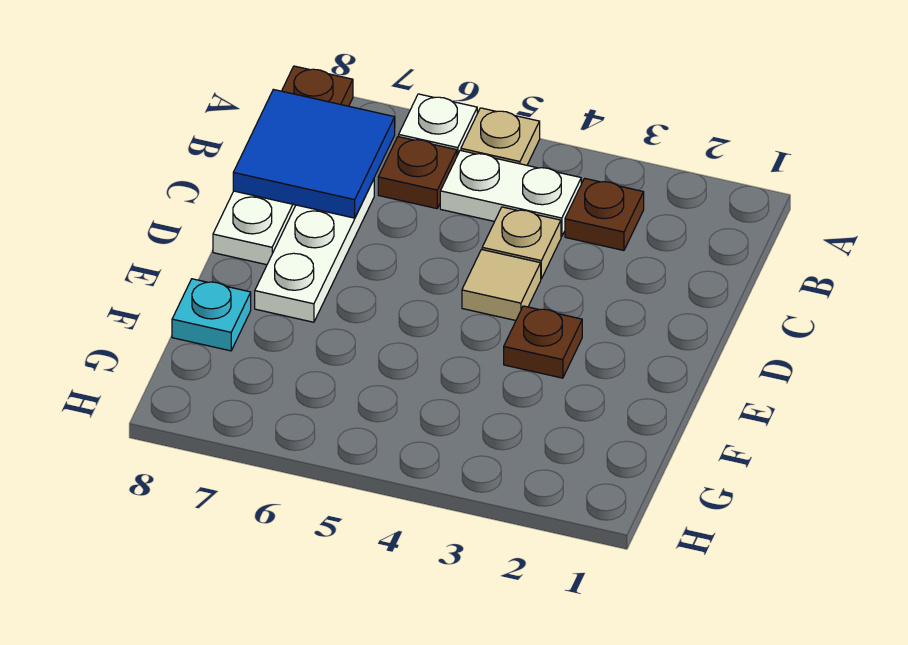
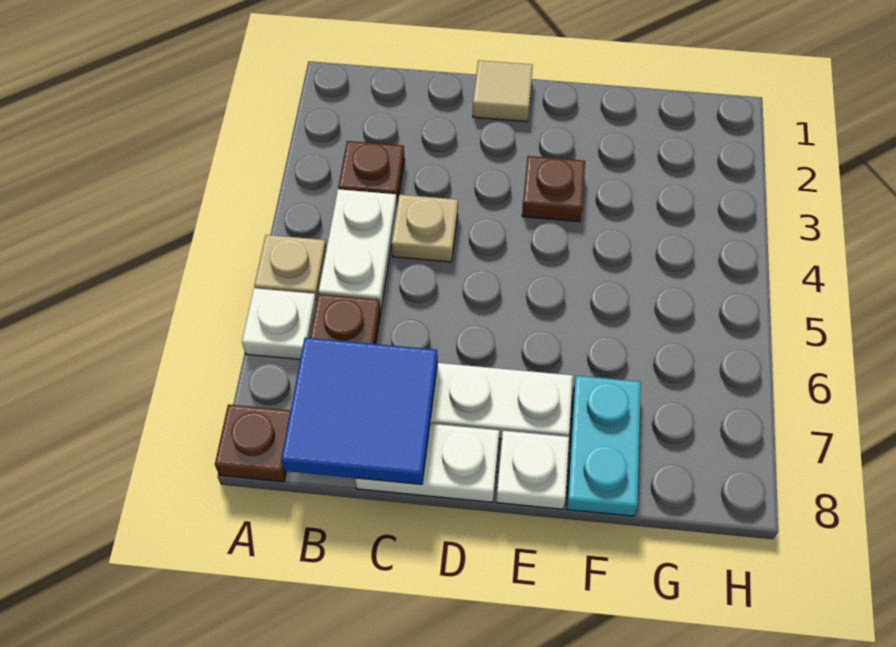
tan tile D4 level 1 -> tan tile D1 level 1
none -> white plate E8 level 1
cyan plate F8 level 1 -> cyan plate F7:F8 level 1

